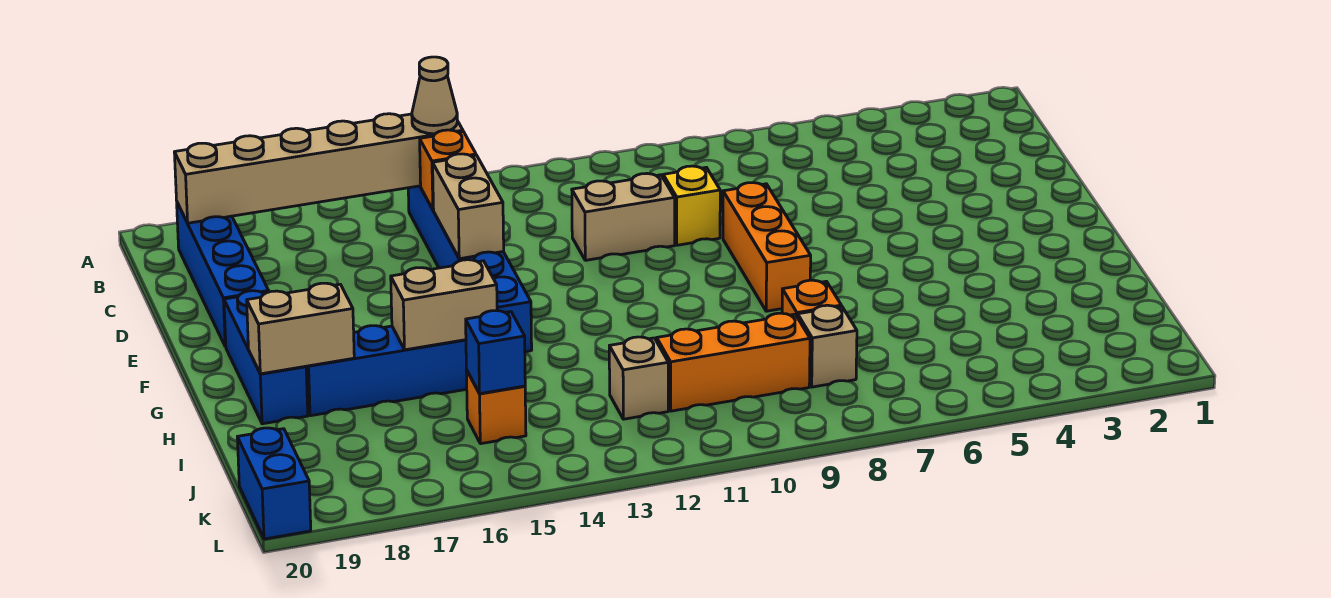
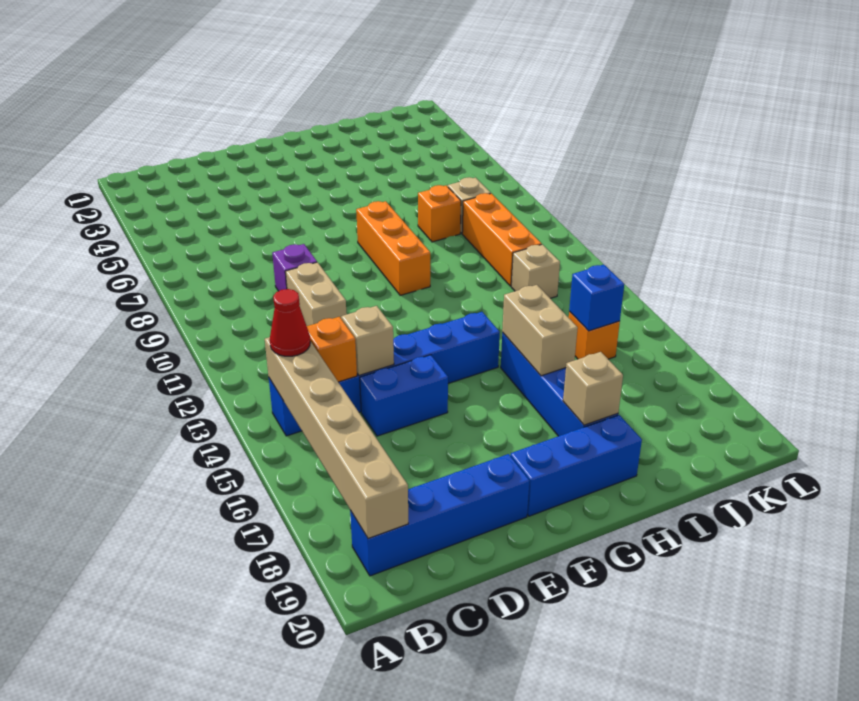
tan cone B14 level 3 -> red cone B14 level 3
yellow brick D9 level 1 -> purple brick D9 level 1
tan brick D14:E14 level 2 -> tan brick D14 level 2
orange brick E8:G8 level 1 -> orange brick G8:G10 level 1
tan brick H18:H19 level 2 -> tan brick H18 level 2
blue brick K20:L20 level 1 -> blue brick D15:E15 level 1

